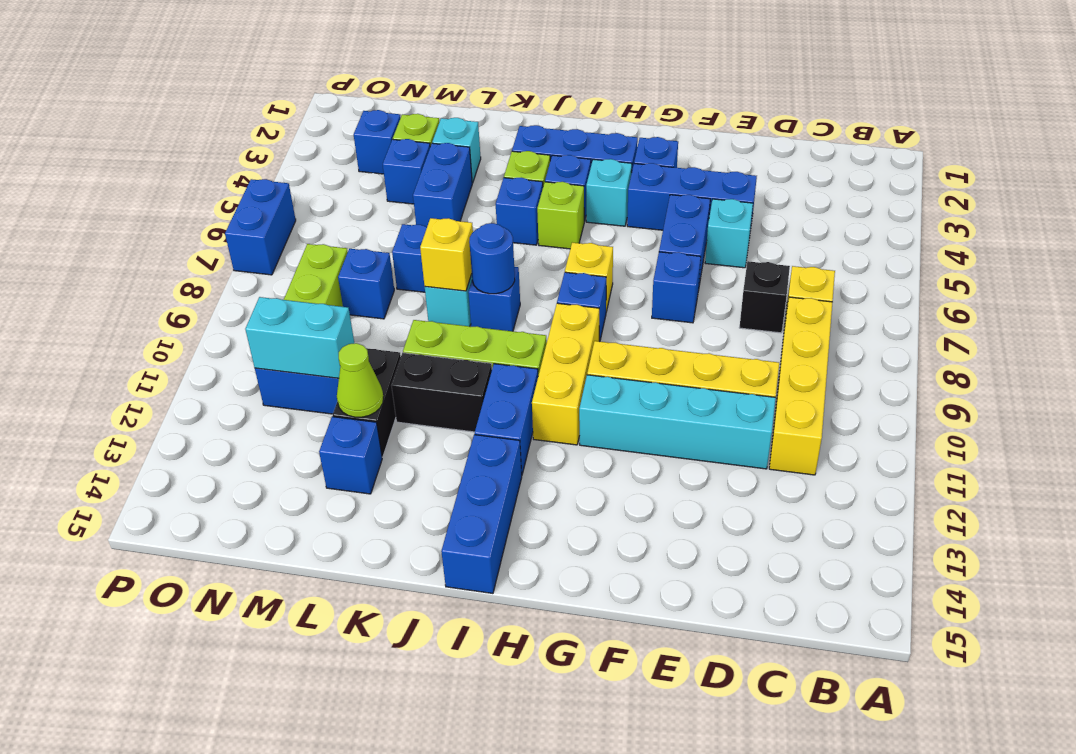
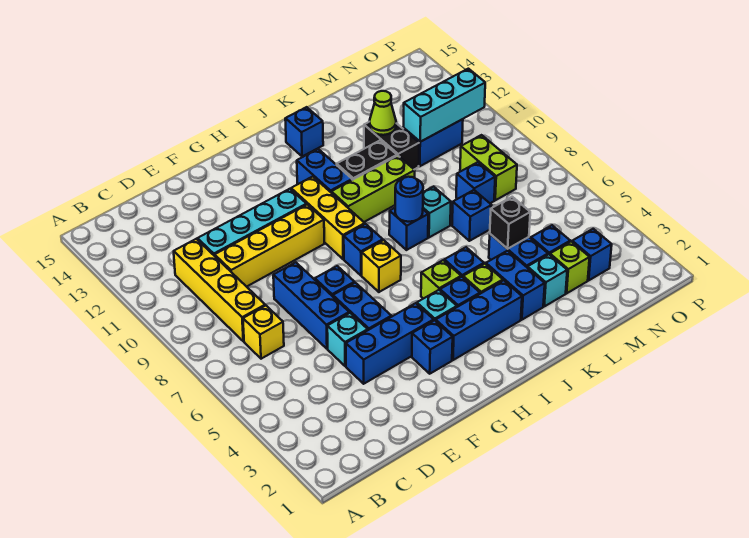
black brick D7 level 1 -> black brick L5 level 2
blue brick I13:I15 level 1 -> blue brick E6:E8 level 1
yellow brick K8 level 2 -> none
blue brick L13 level 1 -> blue brick J14 level 1
cyan brick M11:N11 level 2 -> cyan brick M11:O11 level 2
blue brick P6:P7 level 1 -> blue brick K3:K4 level 1

